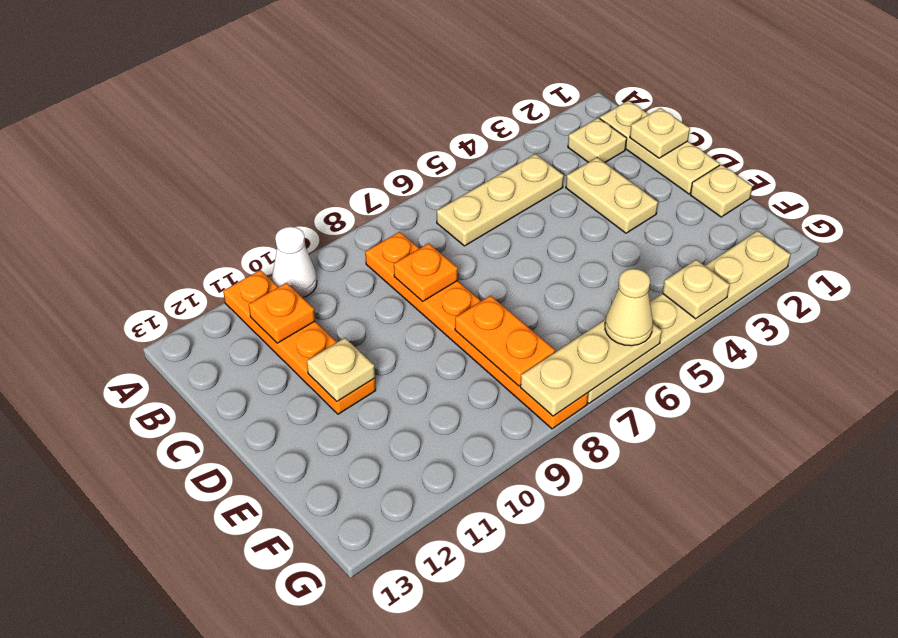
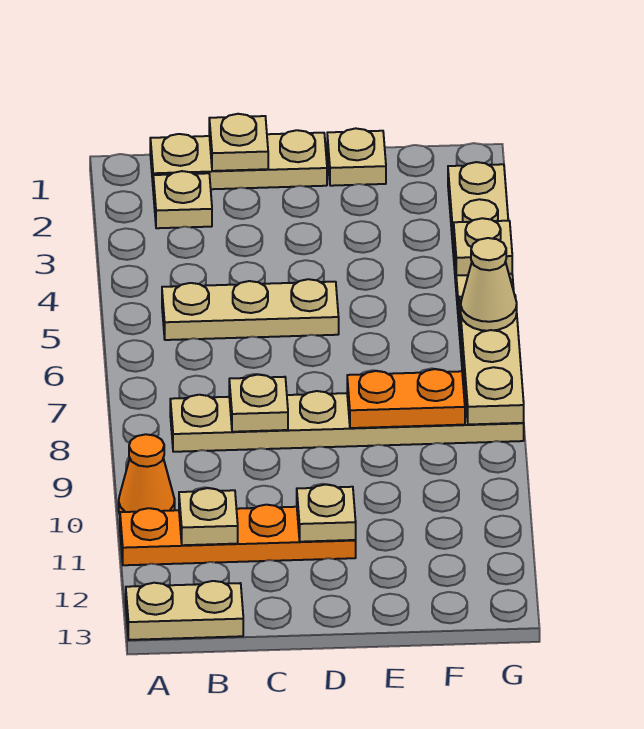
white cone A10 level 1 -> orange cone A10 level 1
tan plate B4:B6 level 1 -> tan plate B5:D5 level 1
orange plate B8:G8 level 1 -> tan plate B8:G8 level 1
orange plate B11 level 2 -> tan plate B11 level 2
tan plate C3:D3 level 1 -> tan plate A13:B13 level 1
orange plate C8 level 2 -> tan plate C8 level 2

